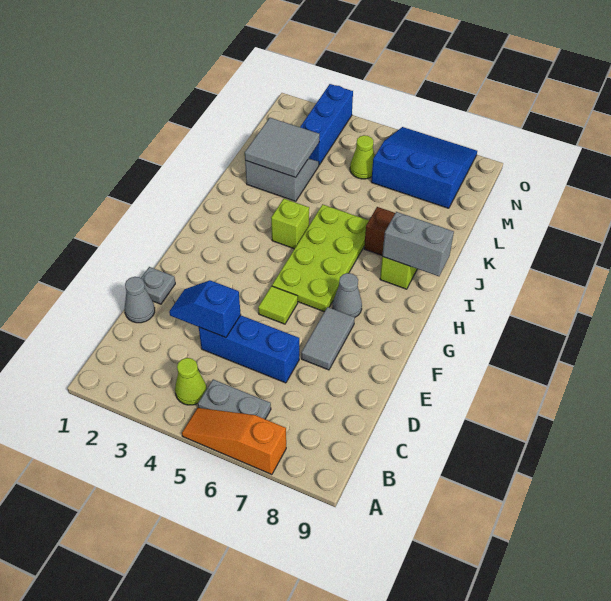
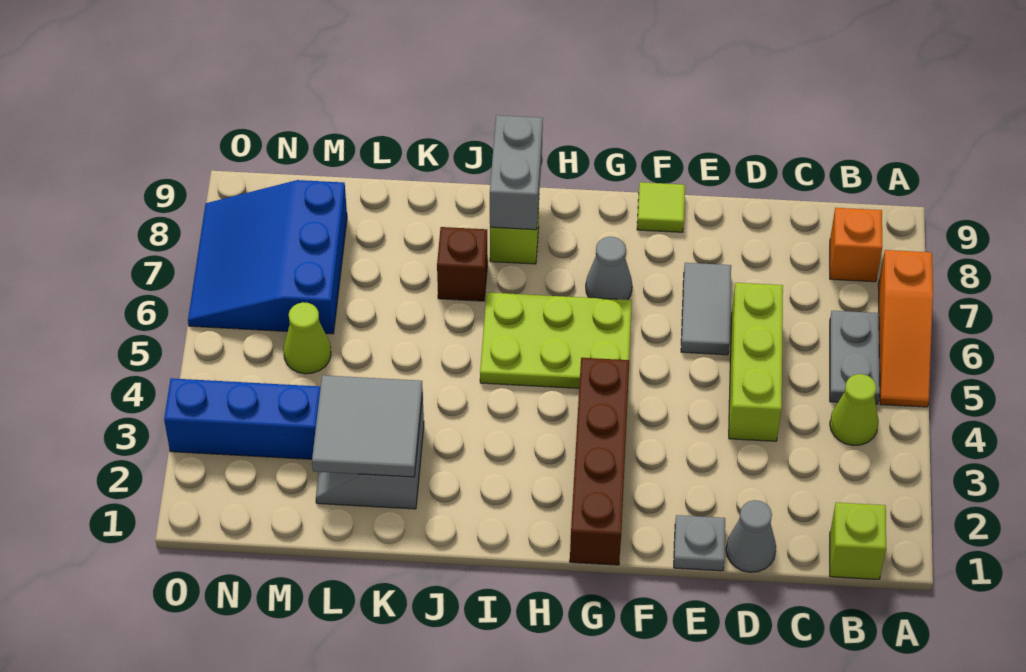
none -> orange brick B8 level 1
blue slope D3:D4 level 2 top 4 -> none
blue brick D4:D6 level 1 -> lime brick D4:D6 level 1
grey tile E7:F7 level 1 -> grey tile E6:E7 level 1
lime tile F5 level 1 -> lime tile F9 level 1
none -> brown brick G1:G4 level 1
lime plate G5:J6 level 1 -> lime plate G5:I6 level 1
lime brick I4 level 1 -> lime brick B1 level 1

